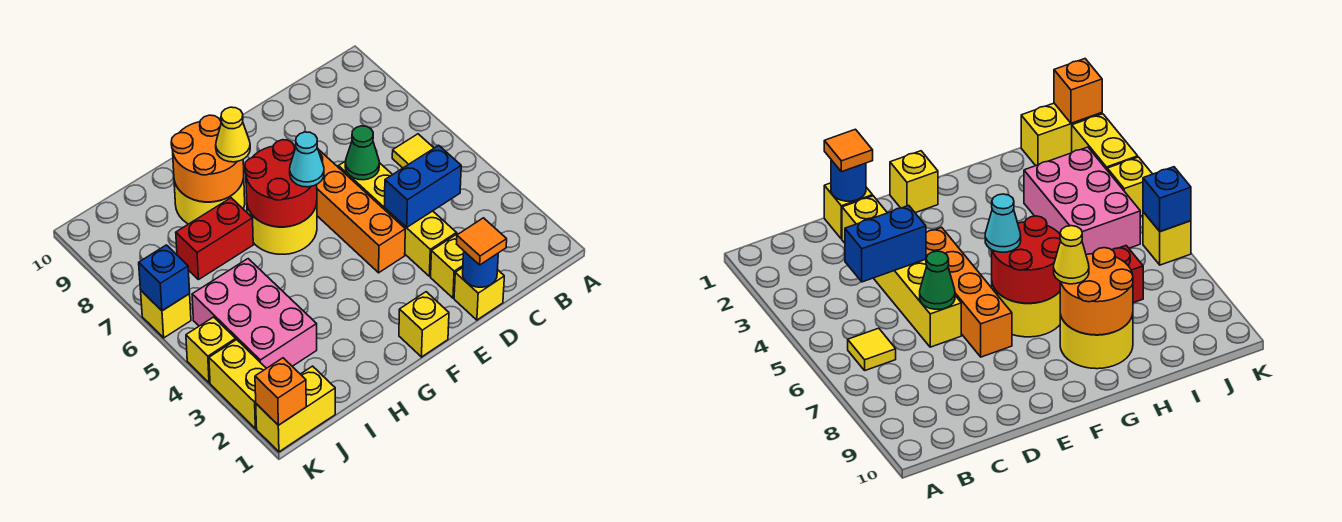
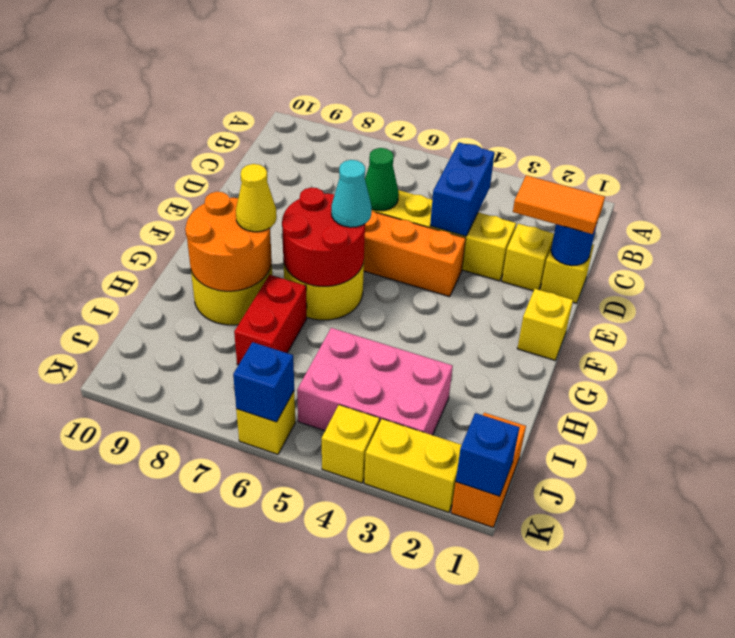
yellow tile B6 level 1 -> none
orange tile D1 level 3 -> orange tile D1:D2 level 3
yellow brick J1:K1 level 1 -> orange brick J1:K1 level 1
orange brick K1 level 2 -> blue brick K1 level 2

